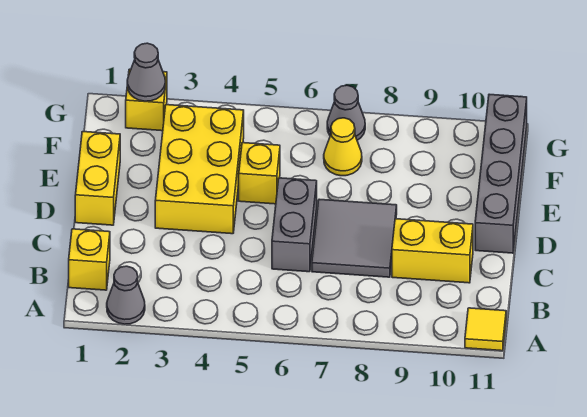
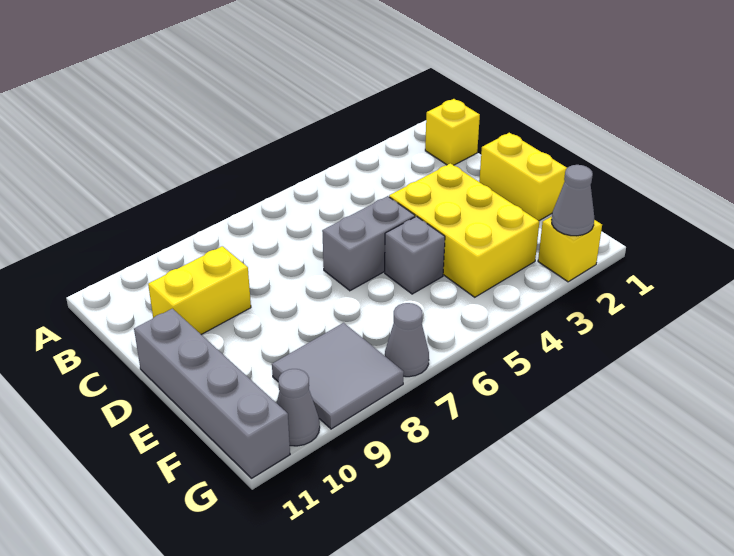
grey cone A2 level 1 -> grey cone G10 level 1
yellow tile A11 level 1 -> none
grey brick C6:D6 level 1 -> grey brick D5:D6 level 1
grey tile C7:D8 level 1 -> grey tile F8:G9 level 1
yellow brick E5 level 1 -> grey brick E5 level 1
yellow cone F7 level 1 -> none

